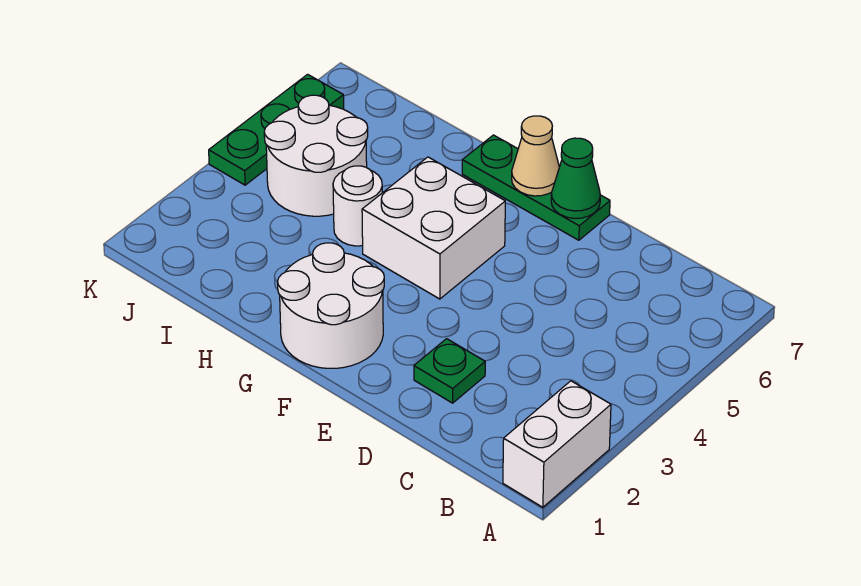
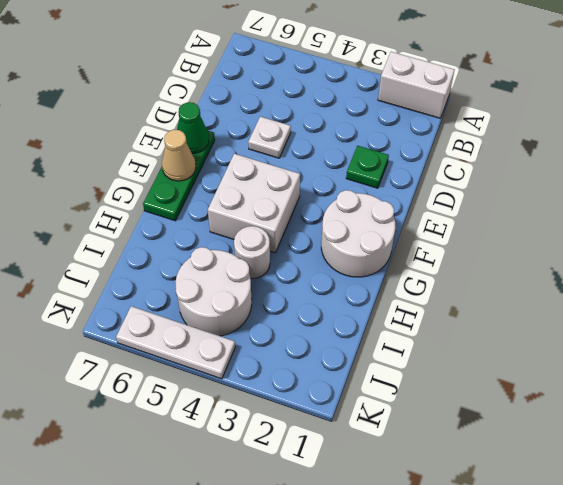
none -> white plate D5 level 1
green plate K4:K6 level 1 -> white plate K4:K6 level 1

